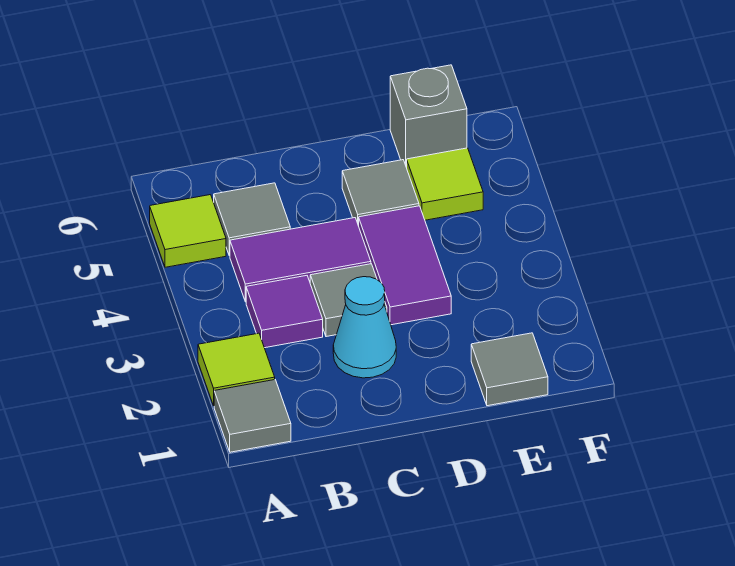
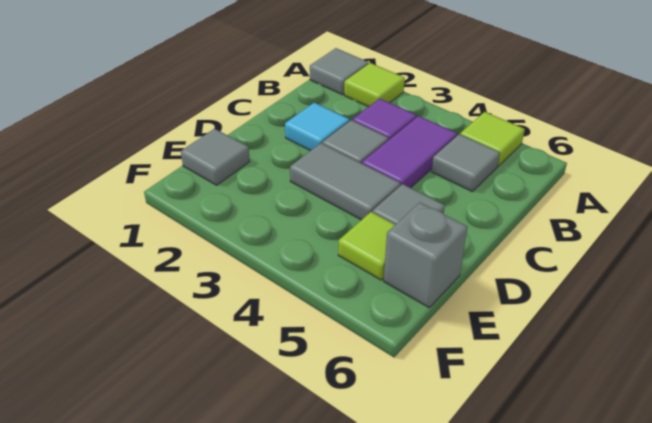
cyan cone C2 level 1 -> cyan tile C2 level 1
purple tile D3:D4 level 1 -> grey tile D3:D4 level 1

